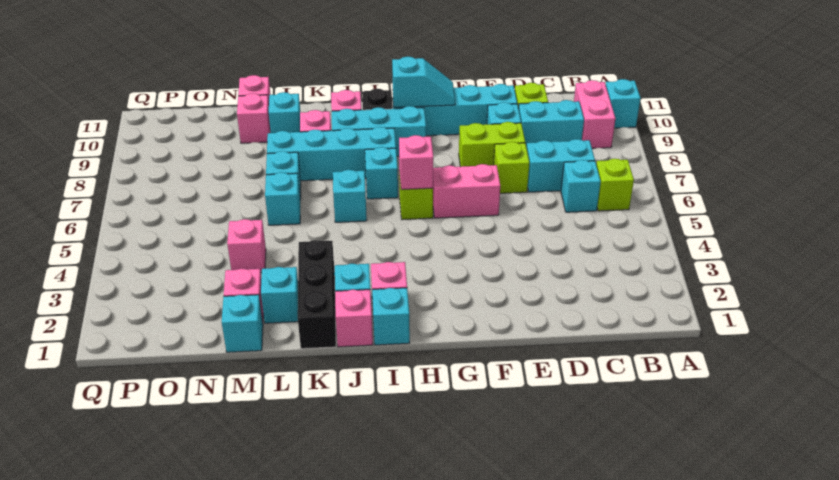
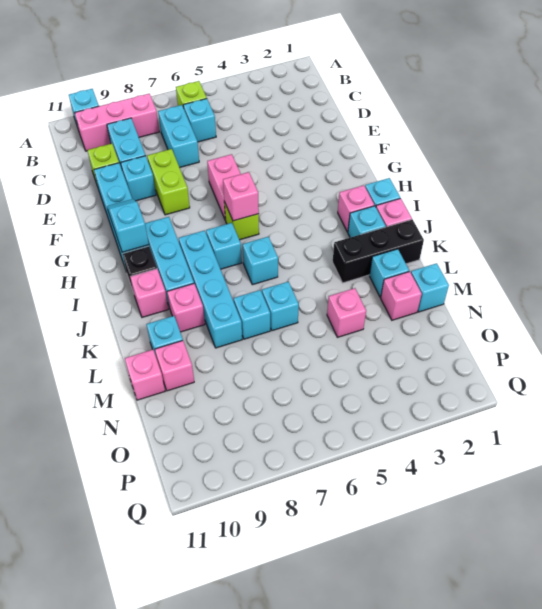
pink brick B9:B10 level 1 -> pink brick B8:B10 level 1
lime brick E7 level 1 -> none

